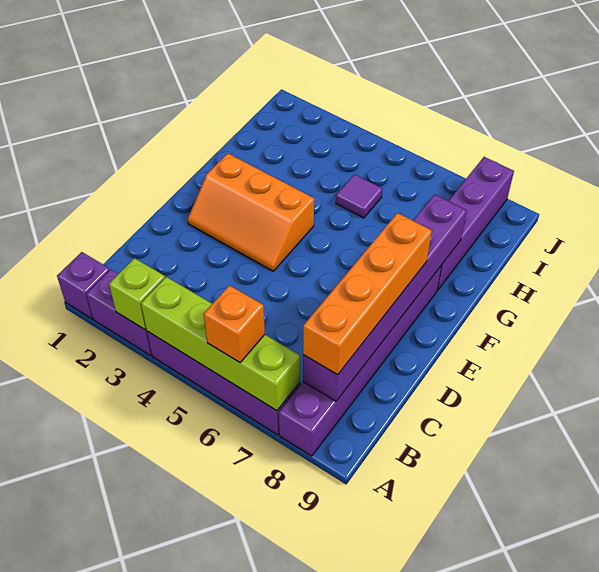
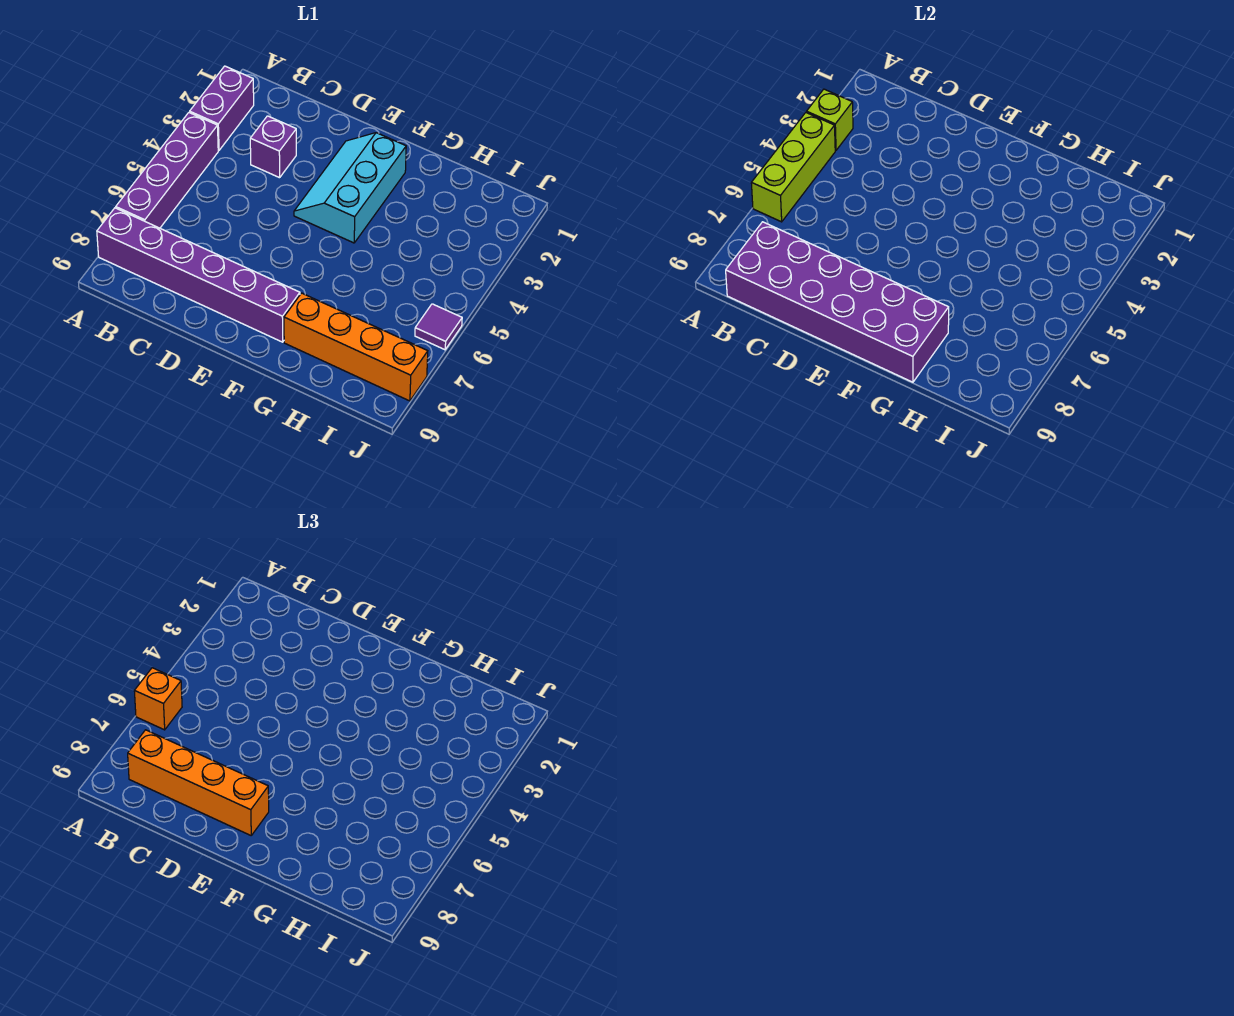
purple brick A1 level 1 -> purple brick C3 level 1
lime brick A4:A7 level 2 -> lime brick A4:A6 level 2
purple brick B8:G8 level 2 -> purple brick B8:G9 level 2
orange slope E2:F4 level 1 top F -> cyan slope E2:F4 level 1 top F
purple brick G8:J8 level 1 -> orange brick G8:J8 level 1
purple tile H5 level 1 -> purple tile J6 level 1

